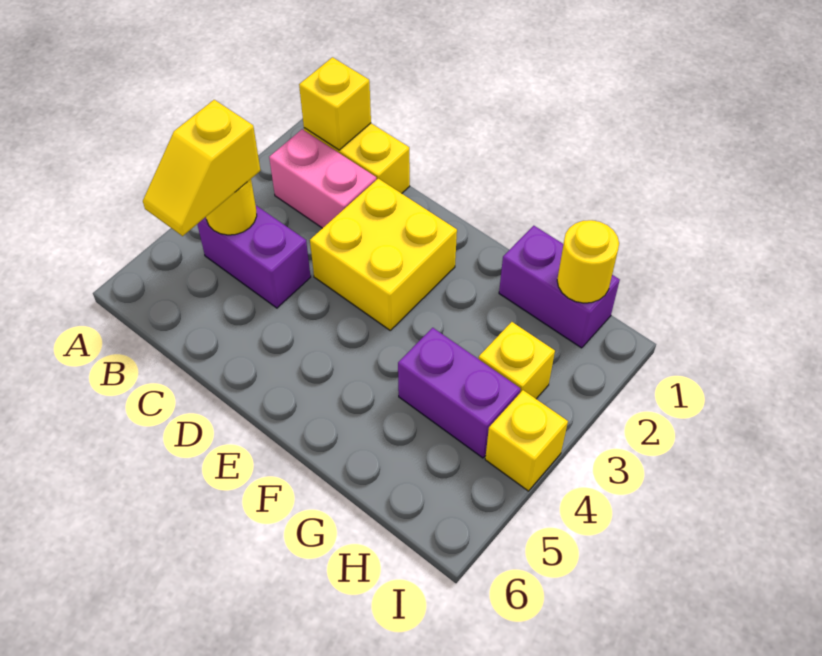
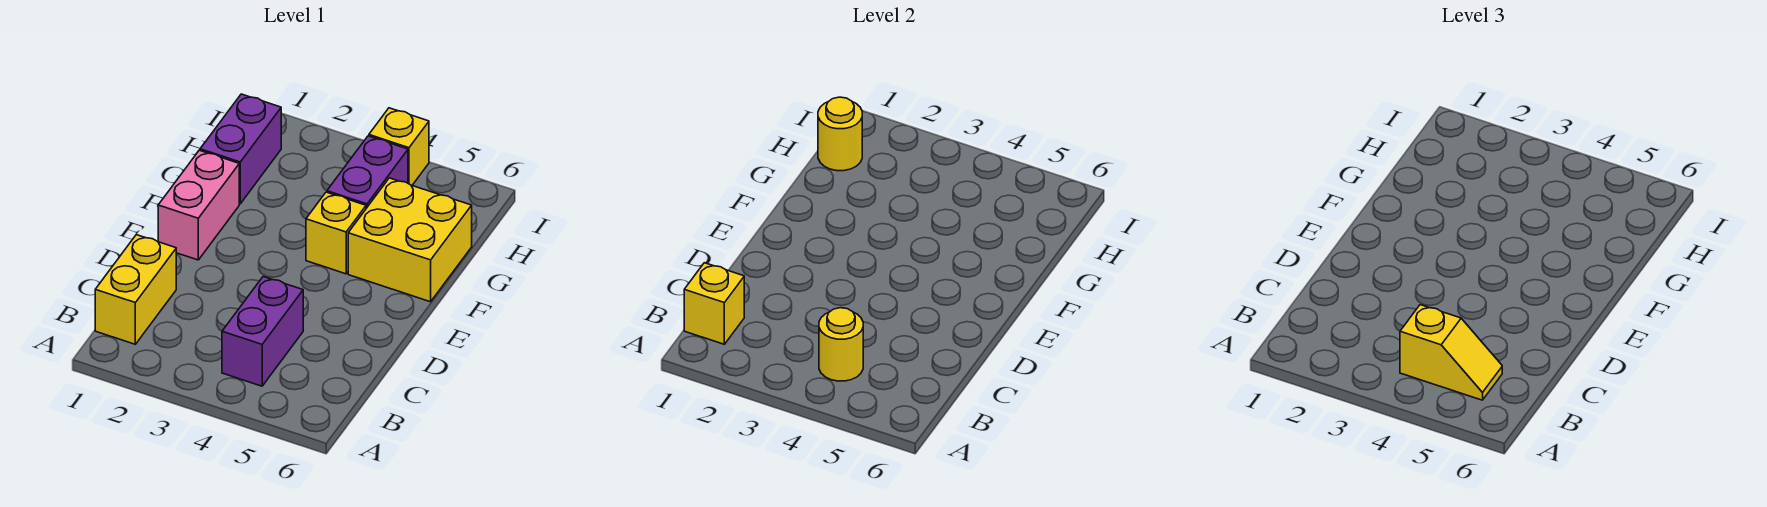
pink brick B2:C2 level 1 -> pink brick E1:F1 level 1
yellow brick D2:E3 level 1 -> yellow brick F5:G6 level 1
yellow brick H3 level 1 -> yellow brick F4 level 1

